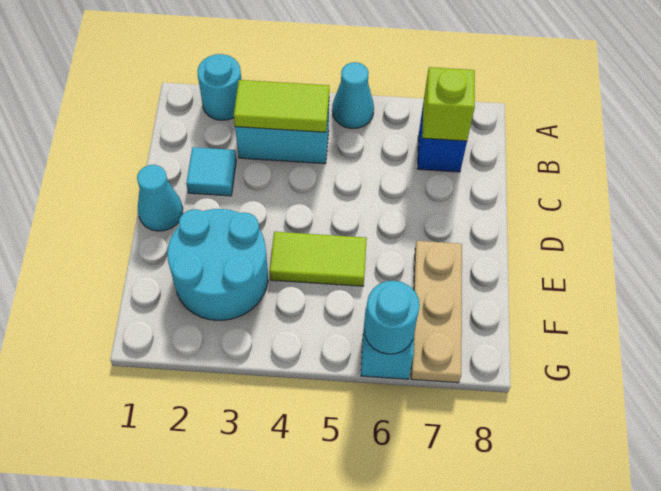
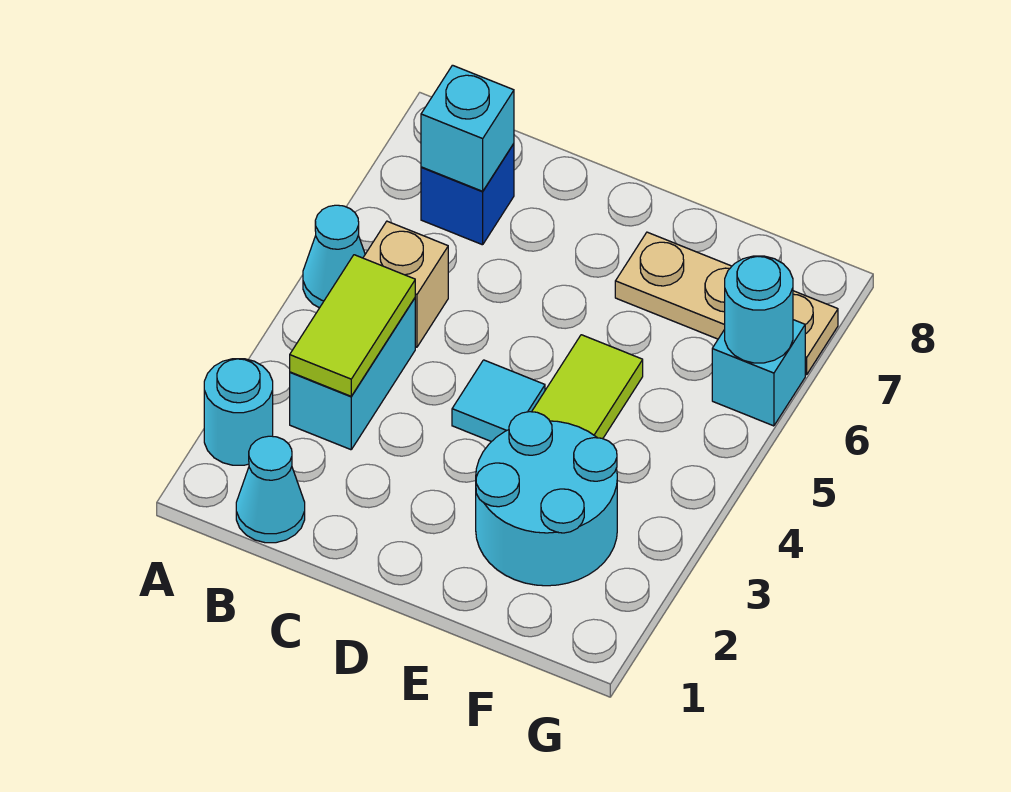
none -> tan brick B5 level 1
lime brick B7 level 2 -> cyan brick B7 level 2
cyan tile C2 level 1 -> cyan tile D4 level 1
cyan cone D1 level 1 -> cyan cone B1 level 1

